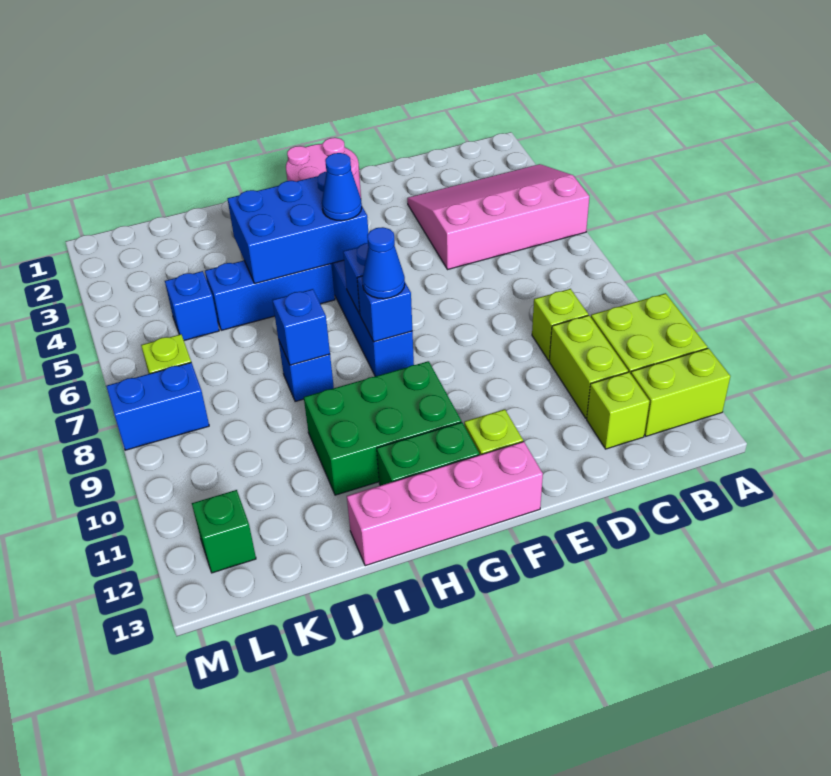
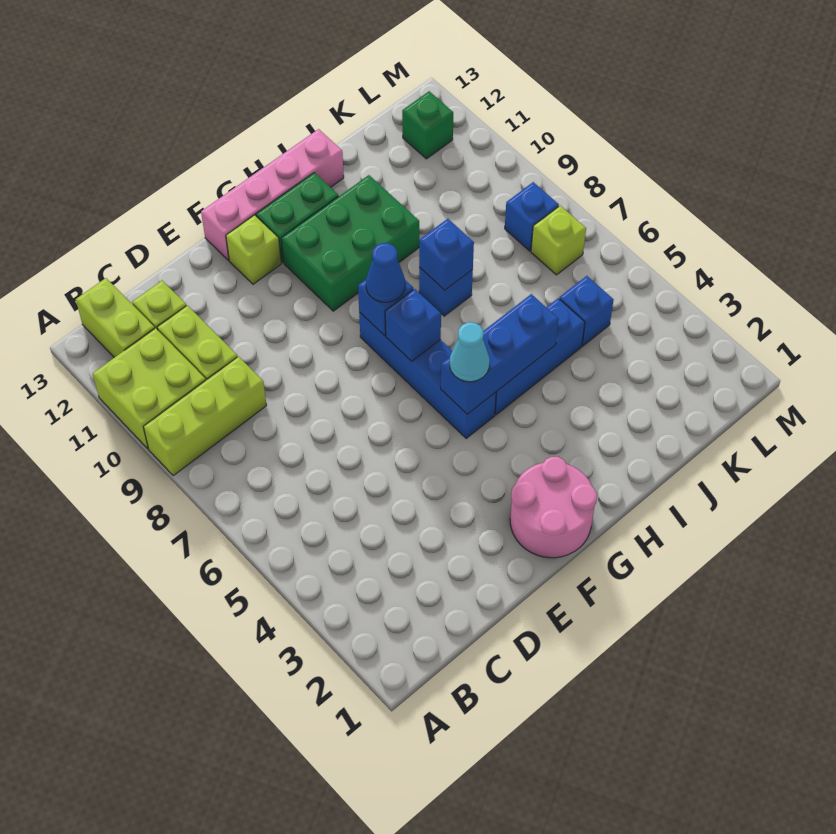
pink slope A3:D5 level 1 top 5 -> none
lime brick A12:B12 level 1 -> lime brick B12:B13 level 1
lime brick C9 level 1 -> lime brick A9:C9 level 1
blue brick G4:I5 level 2 -> blue brick G5:I5 level 2
blue cone G5 level 3 -> cyan cone G5 level 3
blue brick L8:M8 level 1 -> blue brick L8 level 1

